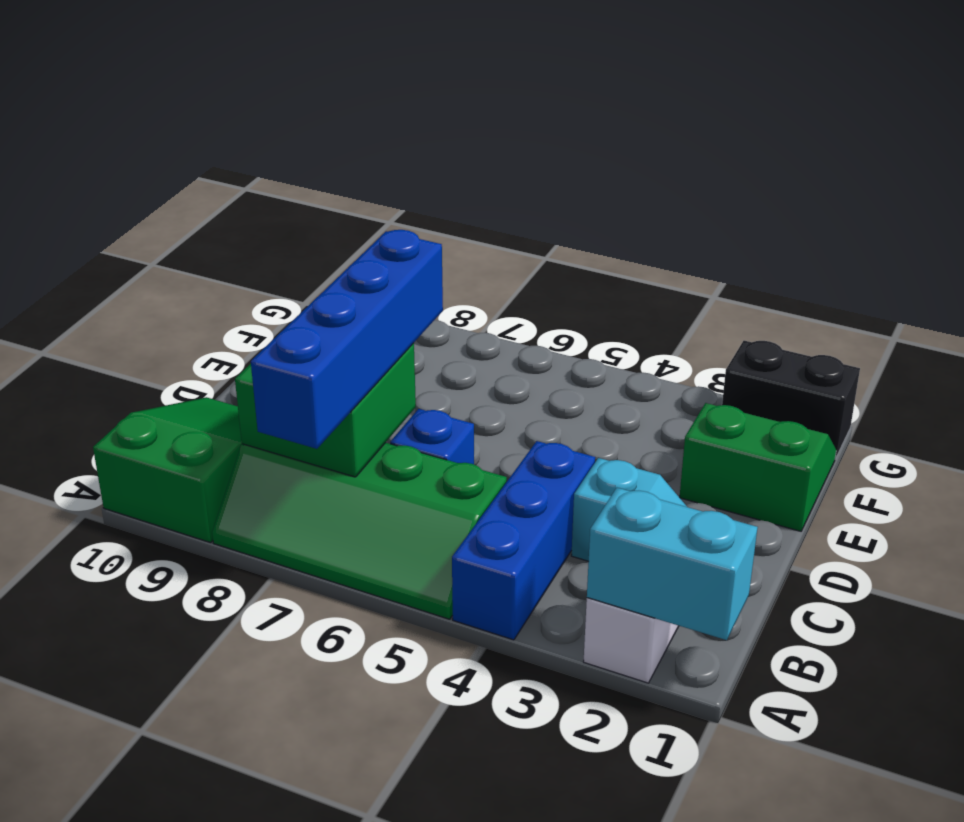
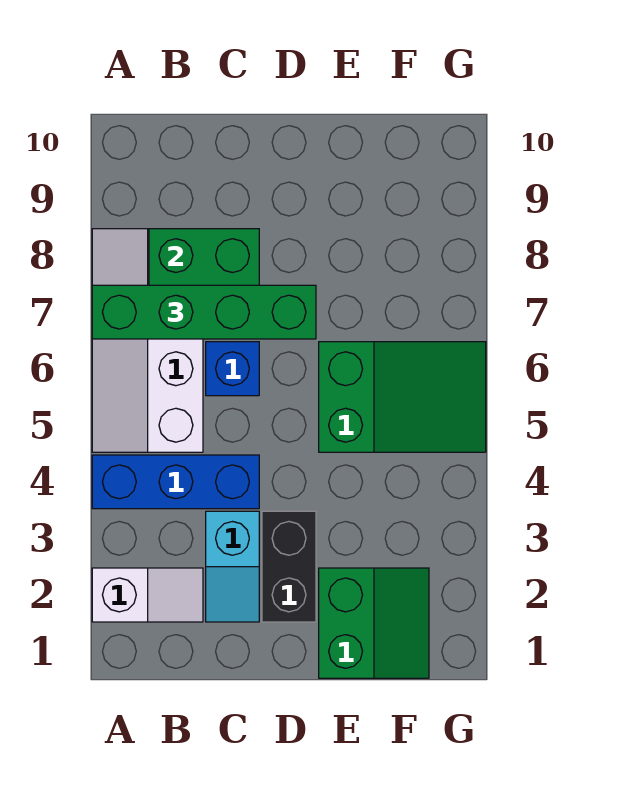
cyan brick A1:A2 level 2 -> none
green slope A5:B8 level 1 top B -> white slope A5:B8 level 1 top B
blue brick A7:D7 level 3 -> green brick A7:D7 level 3
green slope A9:C10 level 1 top A -> green slope E5:G6 level 1 top E
black brick G1:G2 level 1 -> black brick D2:D3 level 1

